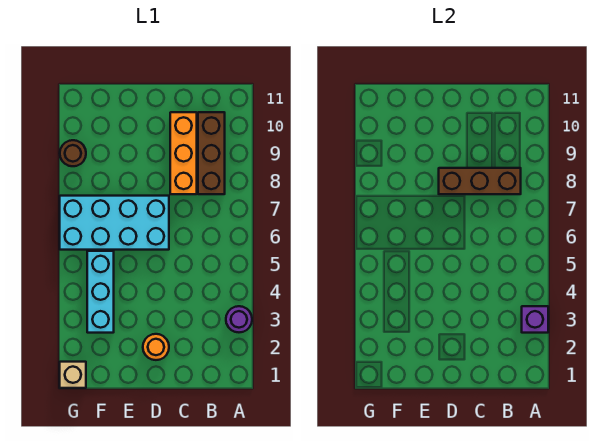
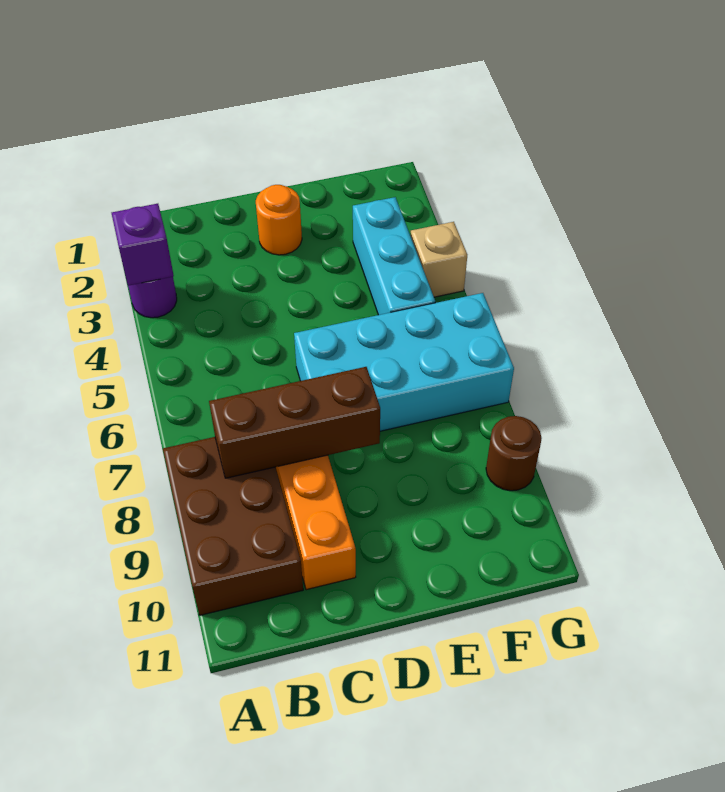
brown brick B8:B10 level 1 -> brown brick A8:B10 level 1
tan brick G1 level 1 -> tan brick G4 level 1

